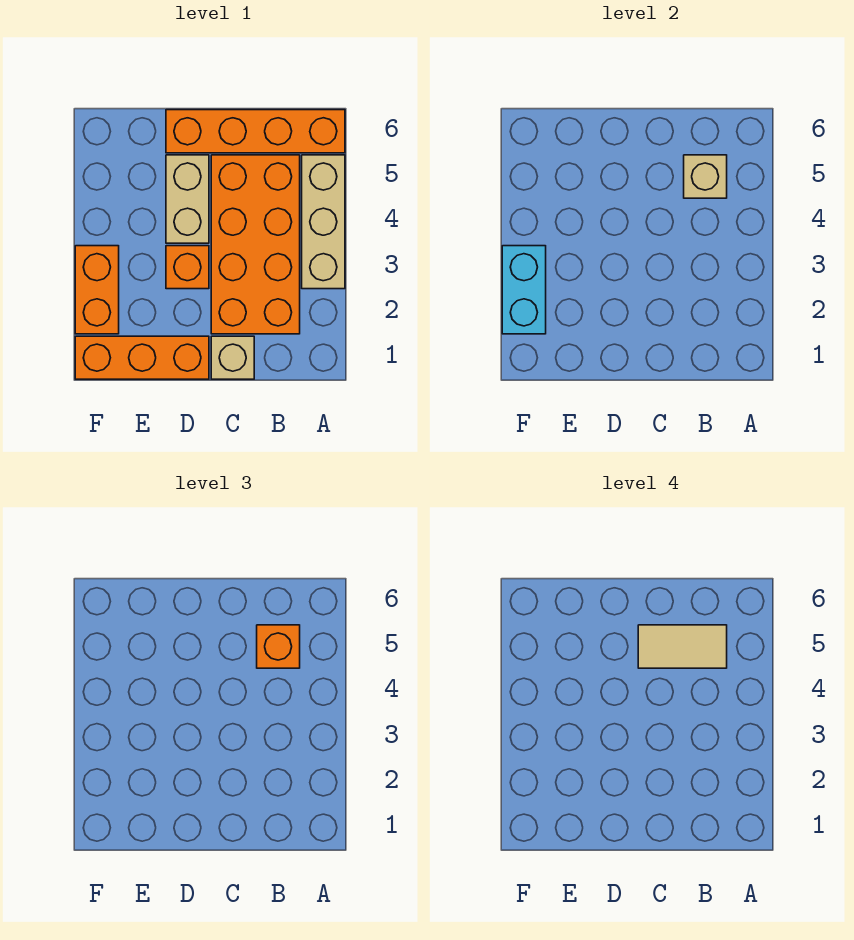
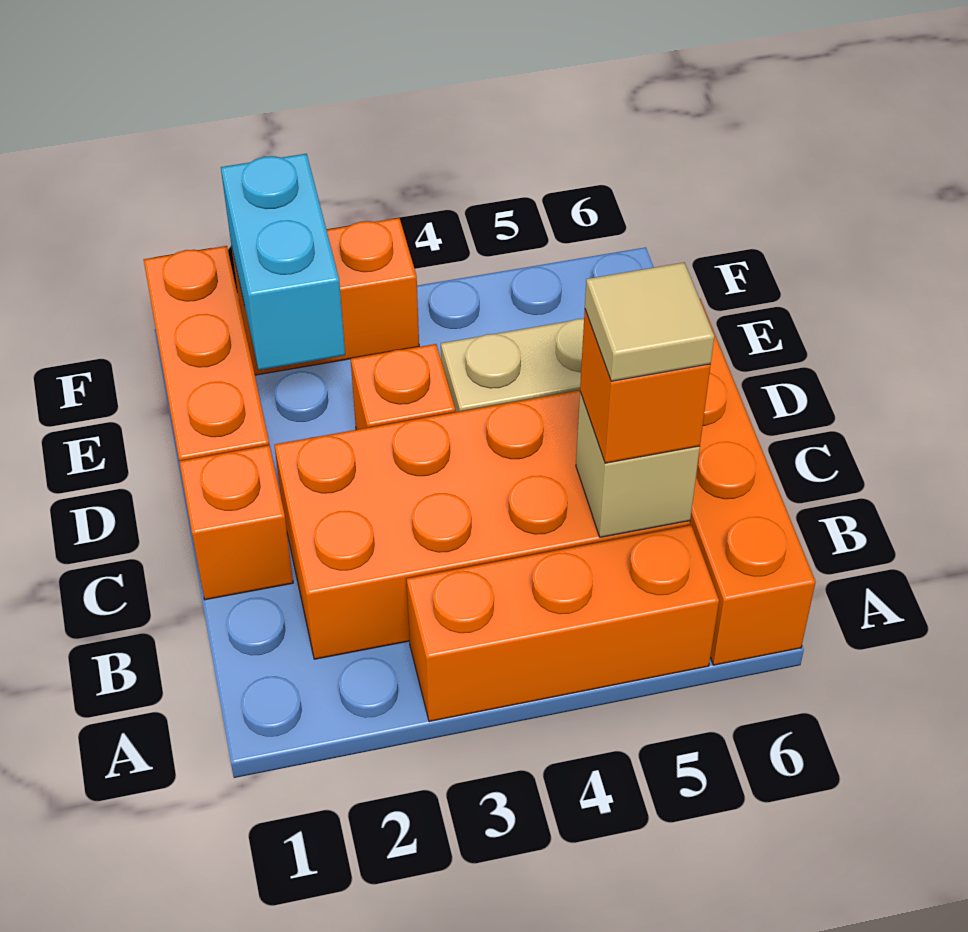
tan brick A3:A5 level 1 -> orange brick A3:A5 level 1
tan tile B5:C5 level 4 -> tan tile B5 level 4
tan brick C1 level 1 -> orange brick C1 level 1
cyan brick F2:F3 level 2 -> cyan brick E2:F2 level 2

